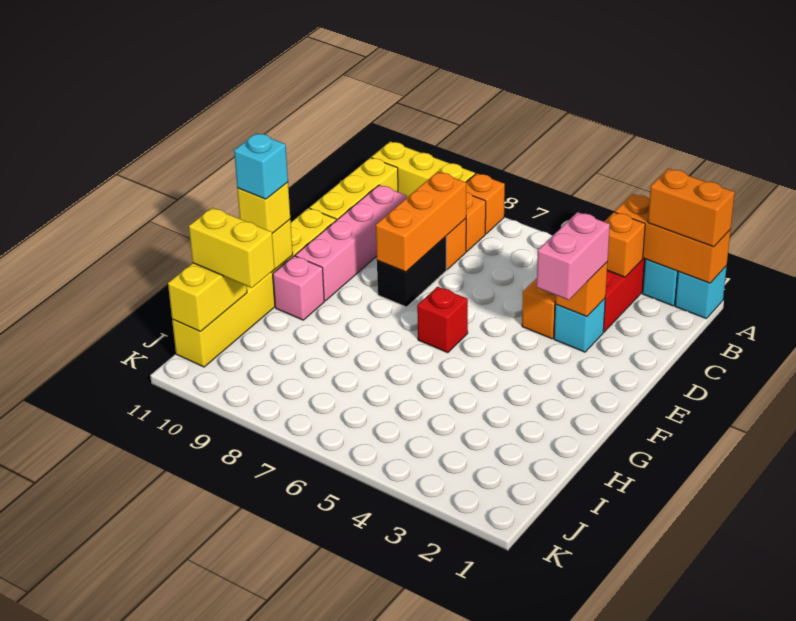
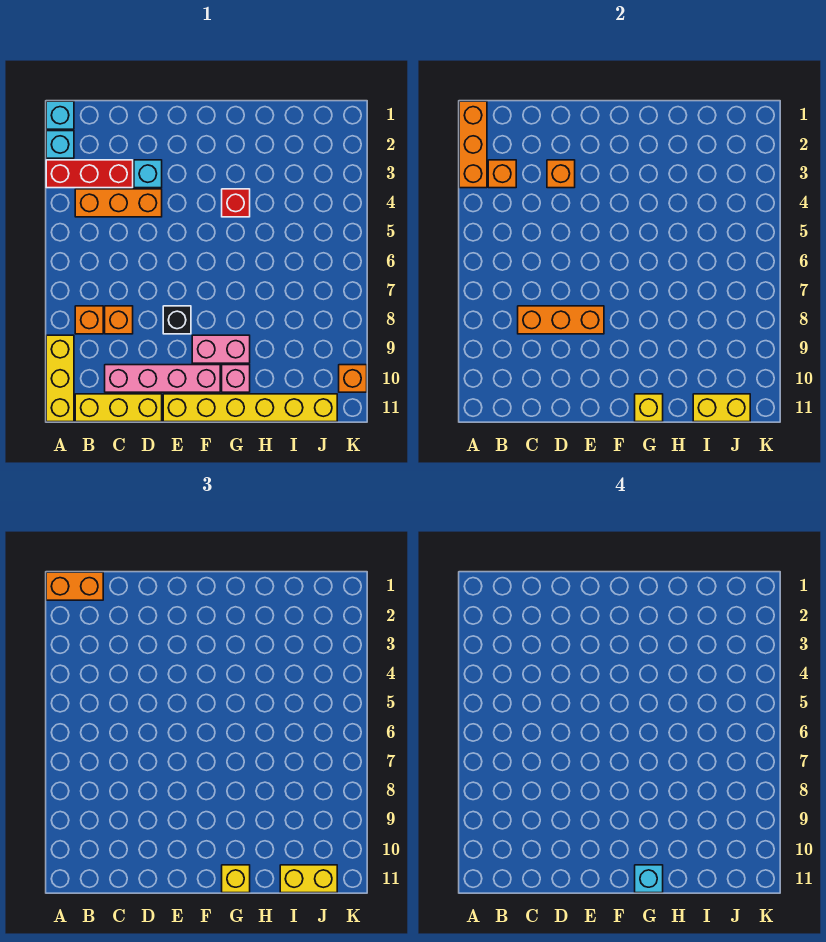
orange brick A1:A2 level 3 -> orange brick A1:B1 level 3
orange brick A8 level 1 -> orange brick K10 level 1
pink brick D3:E3 level 3 -> pink brick F9:G9 level 1
black brick D8:E8 level 1 -> black brick E8 level 1
red brick F6 level 1 -> red brick G4 level 1
yellow brick I10:I11 level 3 -> yellow brick I11:J11 level 3

